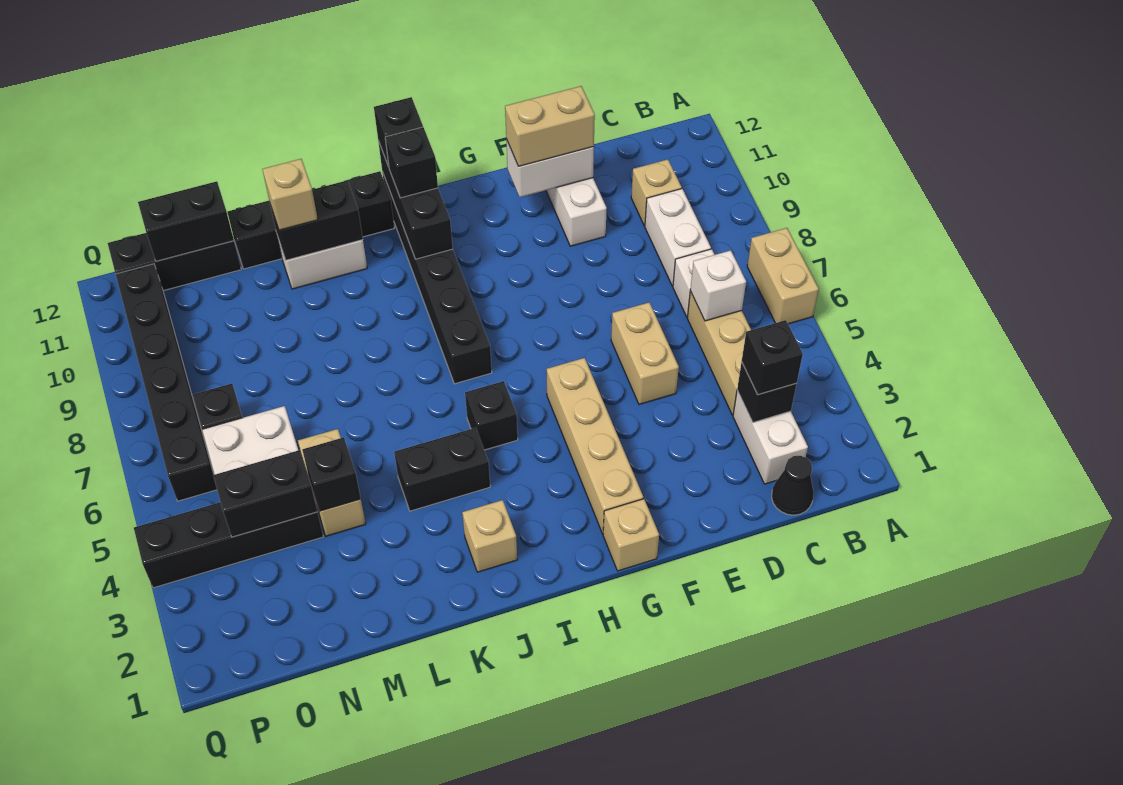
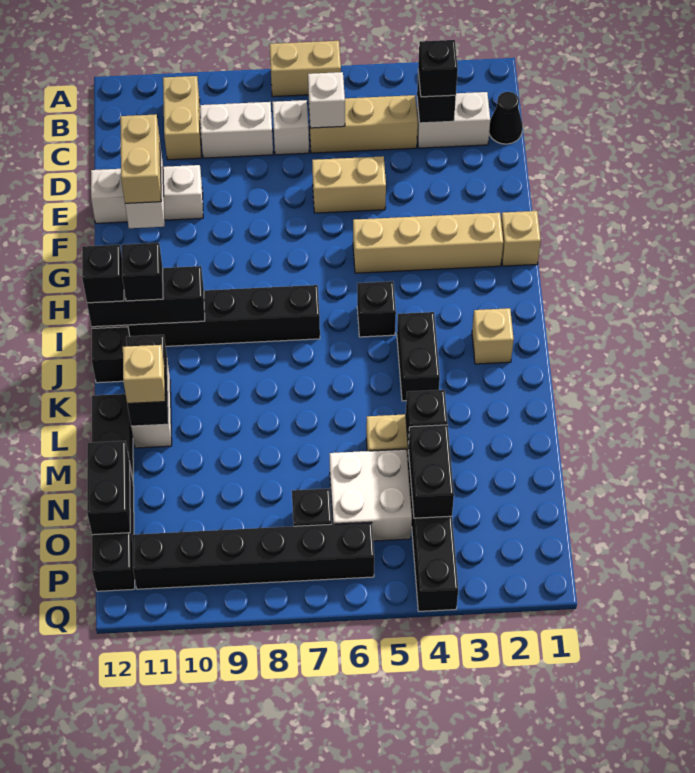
tan brick C10 level 1 -> tan brick B10:C10 level 1

